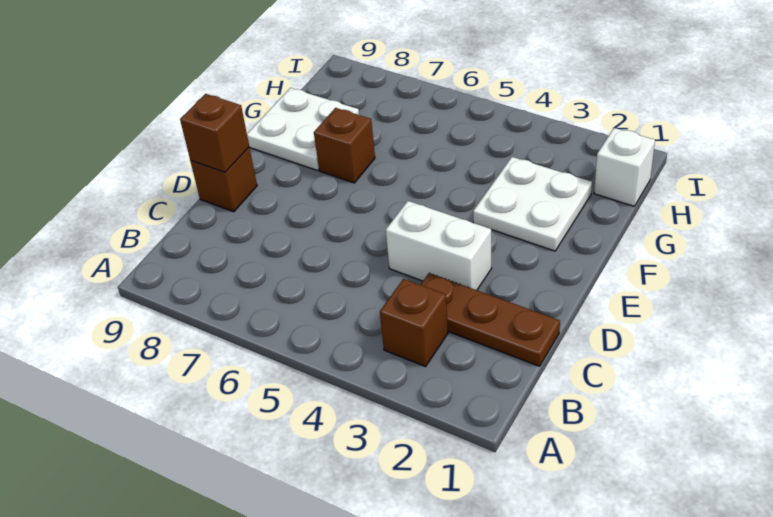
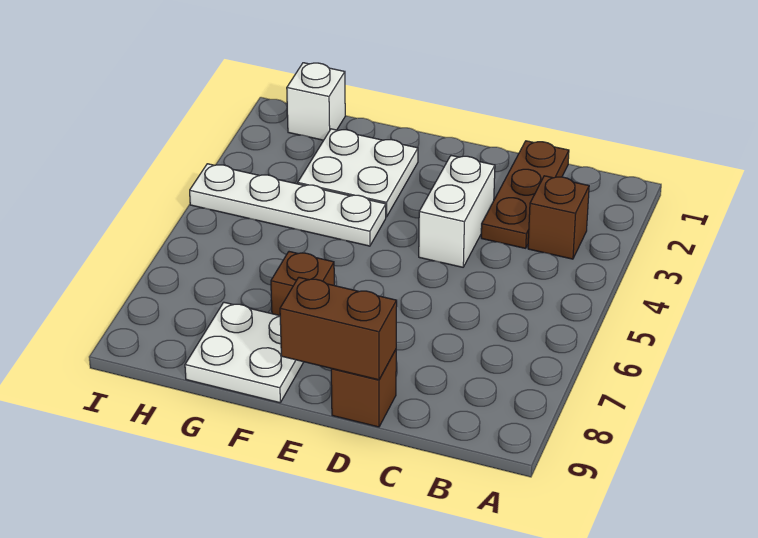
brown brick D9 level 2 -> brown brick D9:E9 level 2
none -> white plate F4:I4 level 1

